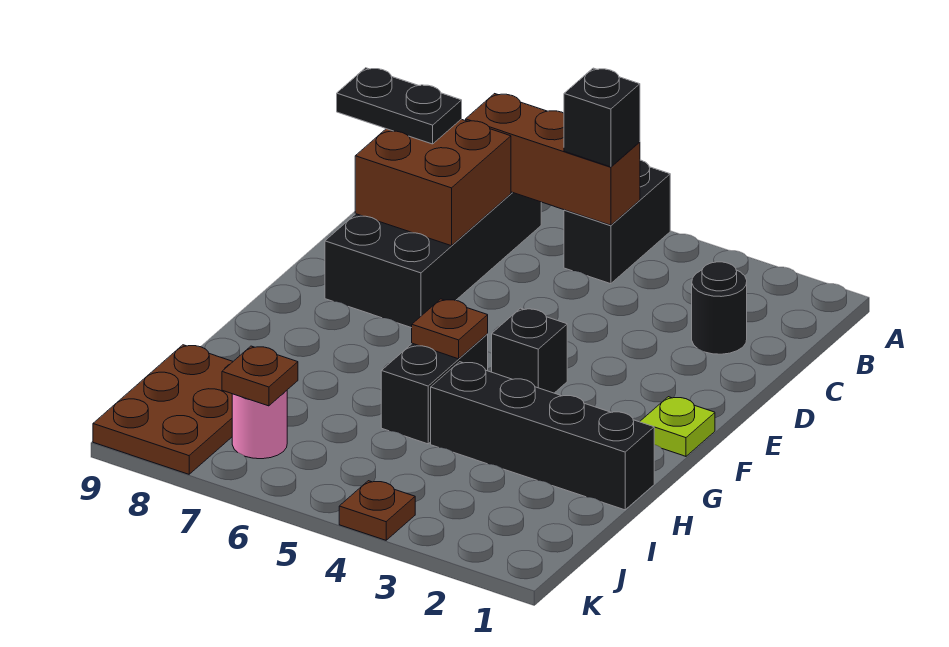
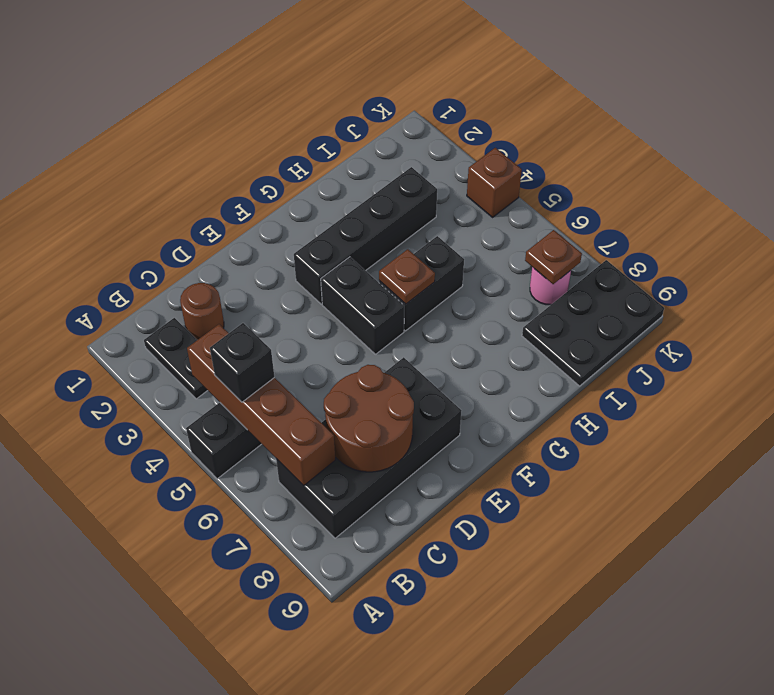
brown brick B5:B7 level 2 -> brown brick B4:B7 level 2
black round brick C2 level 1 -> brown round brick C2 level 1
brown brick C7:D8 level 2 -> brown round brick C7:D8 level 2
black plate C8:C9 level 3 -> black plate B2:B3 level 1
lime plate F1 level 1 -> none
black brick F4 level 1 -> black brick F4:F5 level 1
black brick H1:H4 level 1 -> black brick F3:I3 level 1
brown plate I8:K9 level 1 -> black plate I8:K9 level 1
brown plate K4 level 1 -> brown brick K4 level 1

